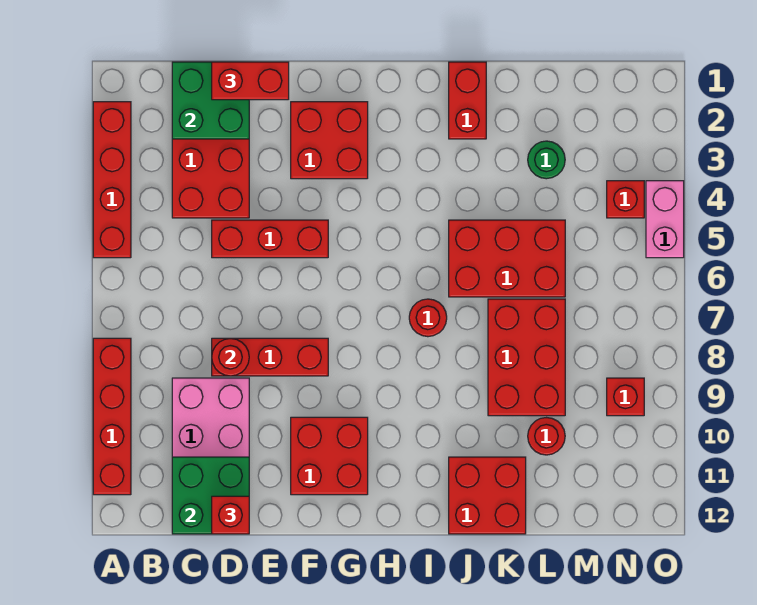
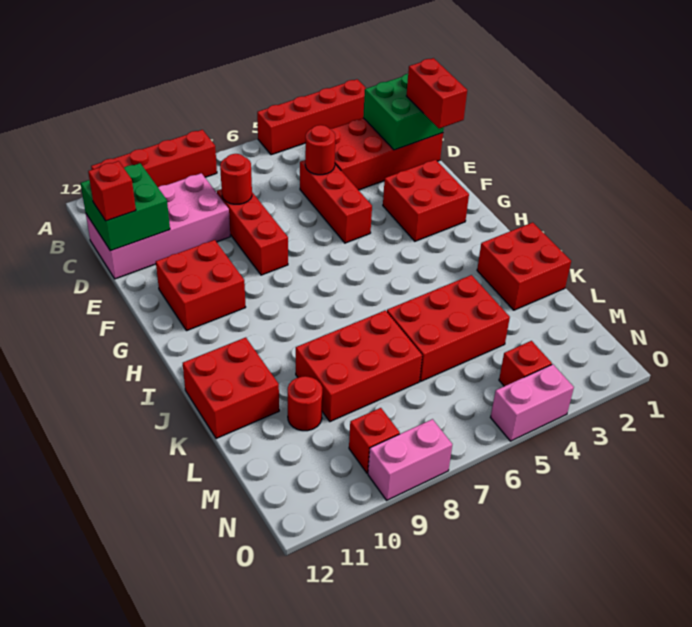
red round brick I7 level 1 -> red round brick D5 level 2
red brick J1:J2 level 1 -> red brick J1:K2 level 1
red brick J5:L6 level 1 -> red brick K4:L6 level 1
green round brick L3 level 1 -> none
none -> pink brick O8:O9 level 1

